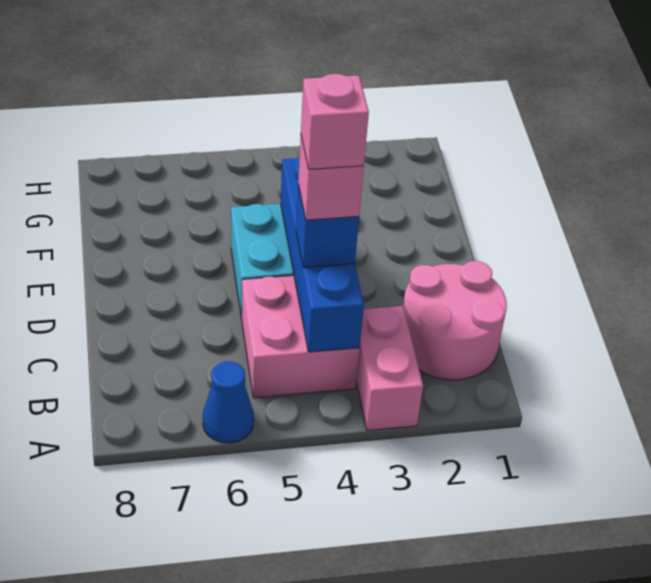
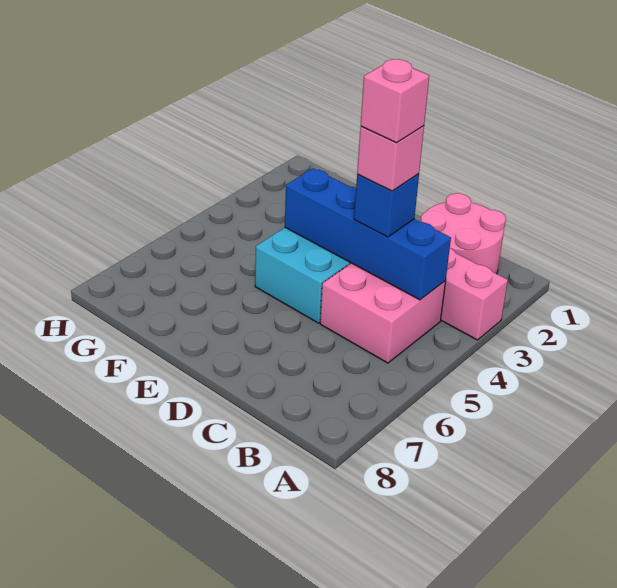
blue cone A6 level 1 -> none

